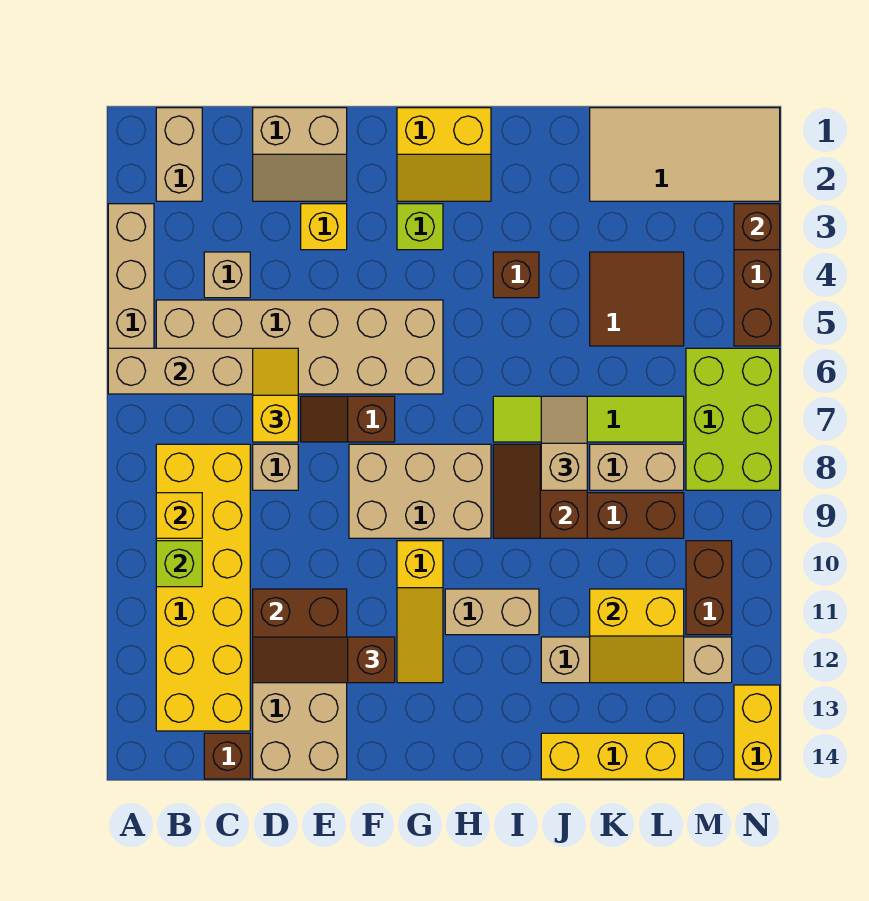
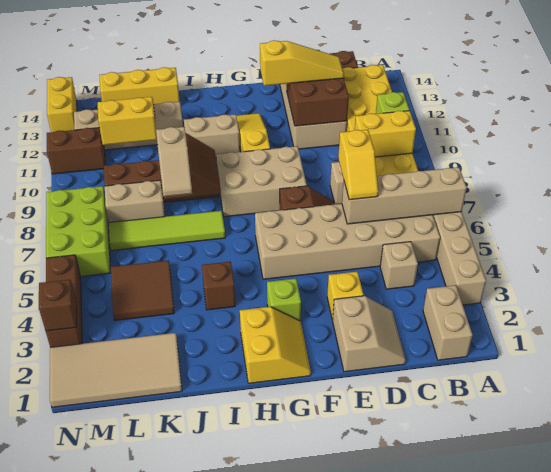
yellow brick B9 level 2 -> yellow brick B9:C9 level 2
tan slope D1:E2 level 1 top 1 -> tan slope D1:E2 level 1 top E
brown slope D12:F12 level 3 top F -> yellow slope D12:F12 level 3 top F
yellow slope G1:H2 level 1 top 1 -> yellow slope G1:H2 level 1 top H
brown brick M10:M11 level 1 -> brown brick M11:N11 level 1

